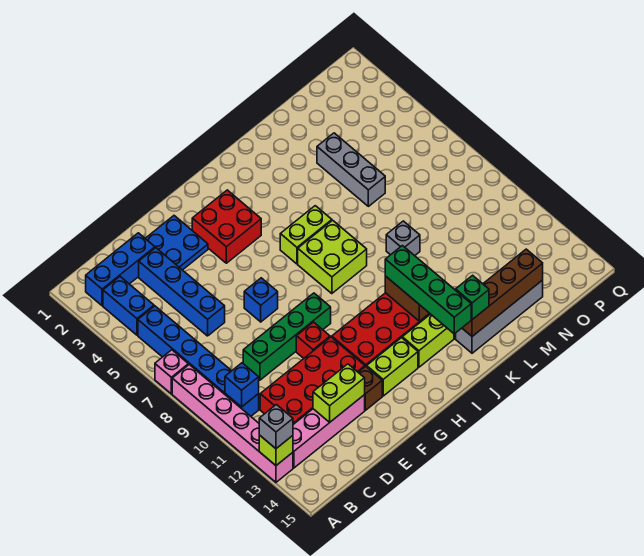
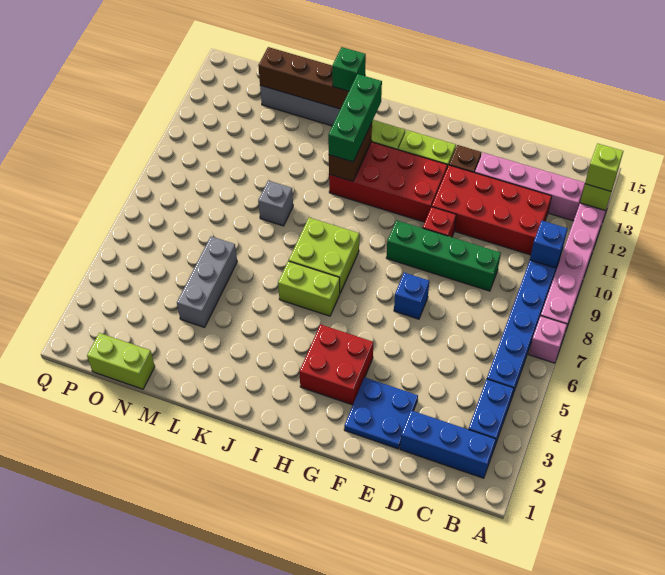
grey brick A13 level 3 -> lime brick A13 level 3
blue brick D3:D6 level 1 -> none
lime brick D13:E13 level 2 -> lime brick N1:O1 level 1
green brick J11:J14 level 3 -> green brick J11:J13 level 3

